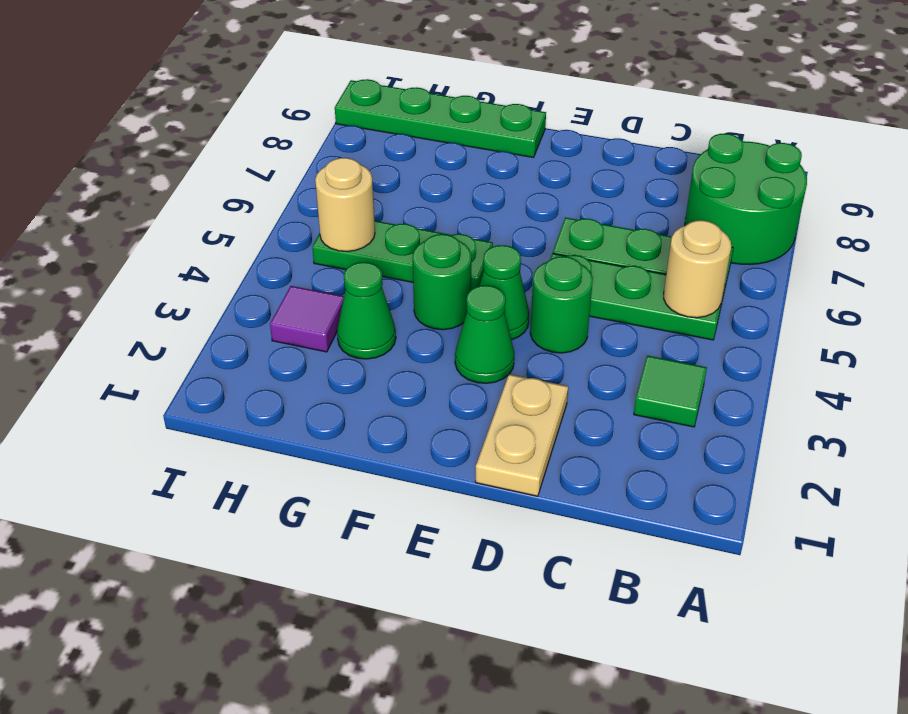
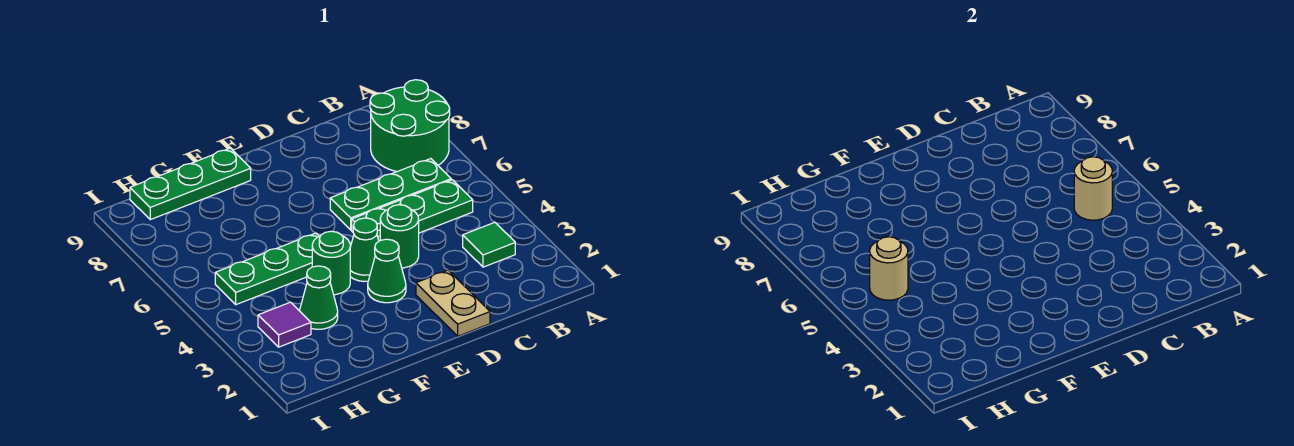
green plate F9:I9 level 1 -> green plate F9:H9 level 1

